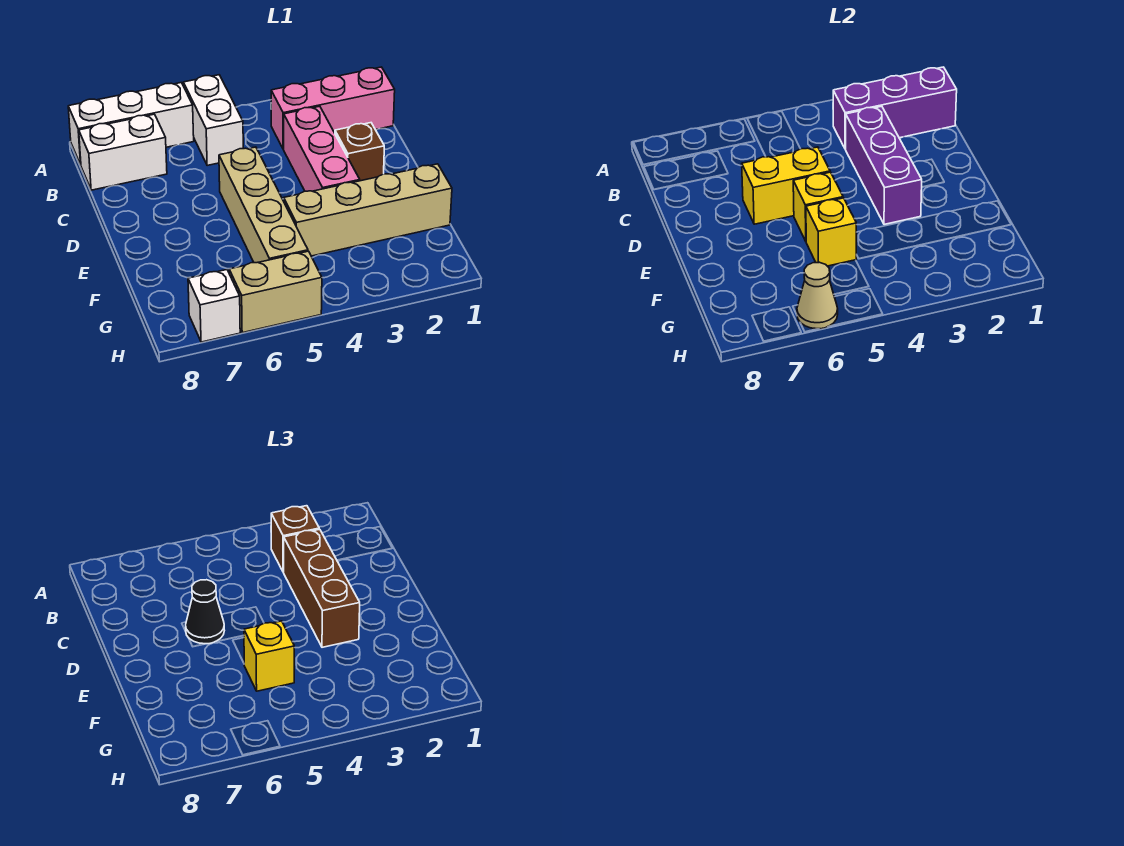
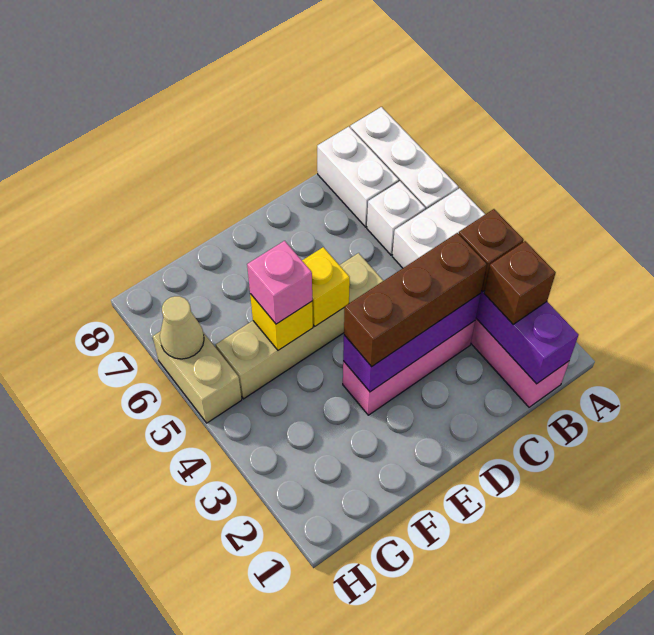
brown brick D2 level 1 -> brown brick B2 level 3
yellow brick D5:D6 level 2 -> none
black cone D6 level 3 -> none
tan brick F1:F4 level 1 -> none
yellow brick F5 level 3 -> pink brick F5 level 3
white brick H7 level 1 -> white brick B6 level 1

